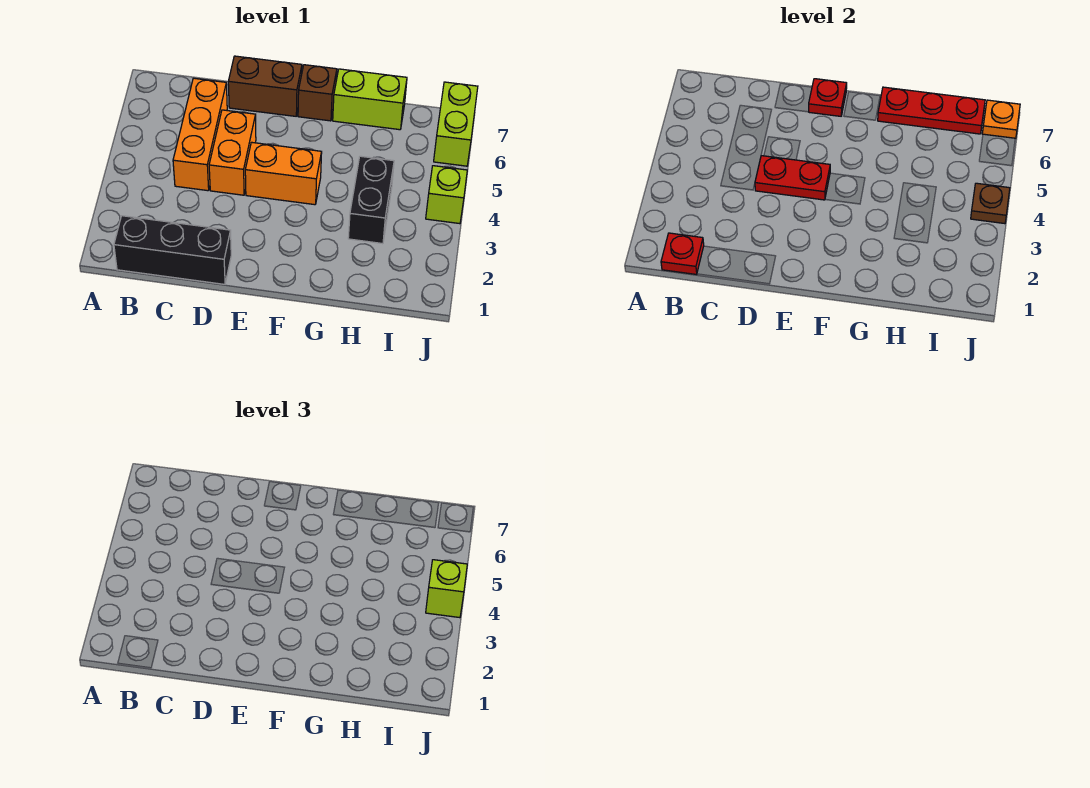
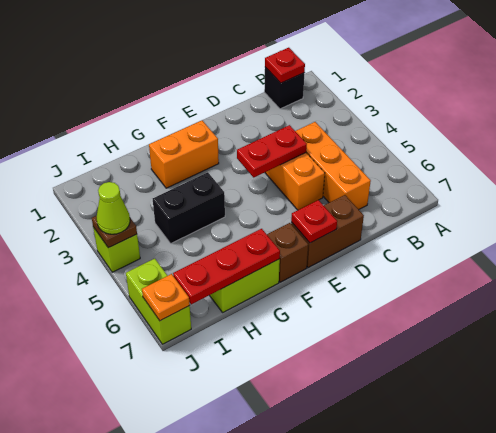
black brick B1:D1 level 1 -> black brick B1 level 1
orange brick E4:F4 level 1 -> orange brick F2:G2 level 1
black brick H3:H4 level 1 -> black brick G4:H4 level 1
lime brick J4 level 3 -> lime cone J4 level 3

